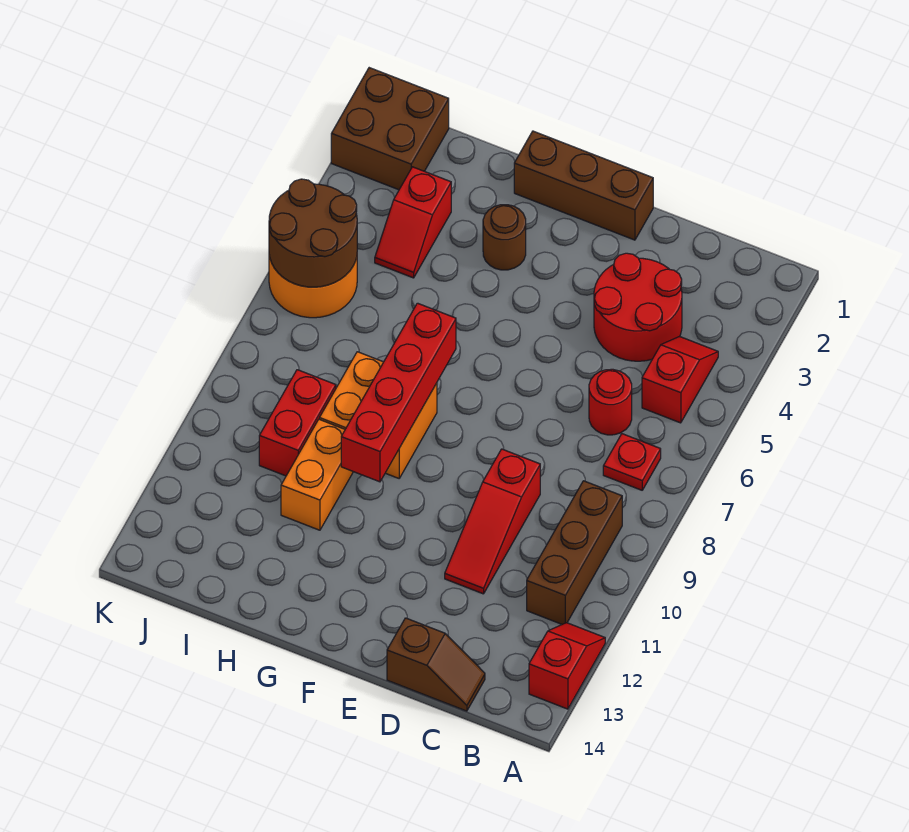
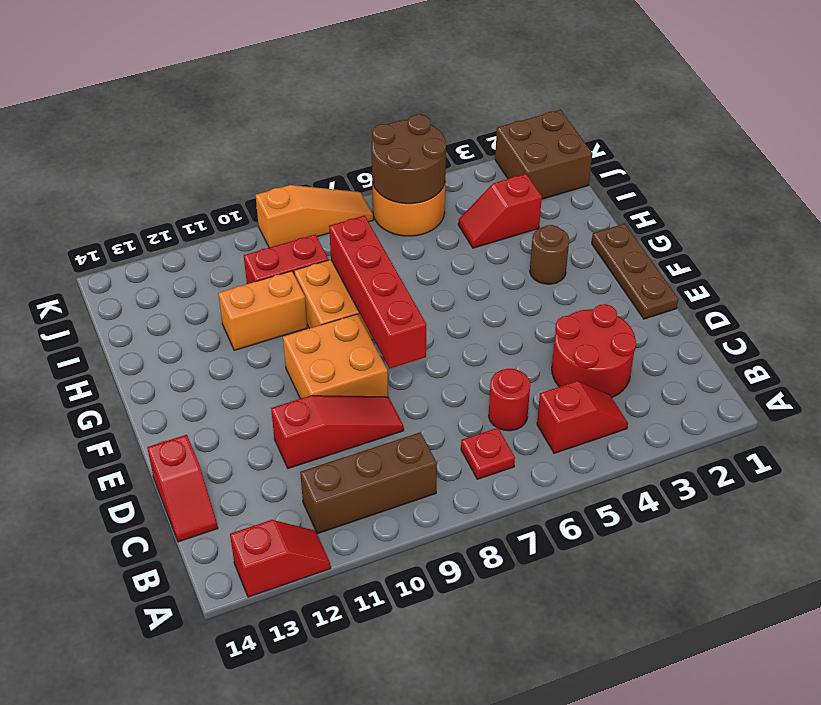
brown slope C14:D14 level 1 top D -> red slope C14:D14 level 1 top D
red slope D9:D11 level 1 top 9 -> red slope D9:D11 level 1 top 11
brown brick E1:G1 level 1 -> brown plate E1:G1 level 1
none -> orange brick E9:F10 level 1
red brick G7:G10 level 2 -> red brick E8:H8 level 2
none -> orange slope K7:K9 level 1 top 9

